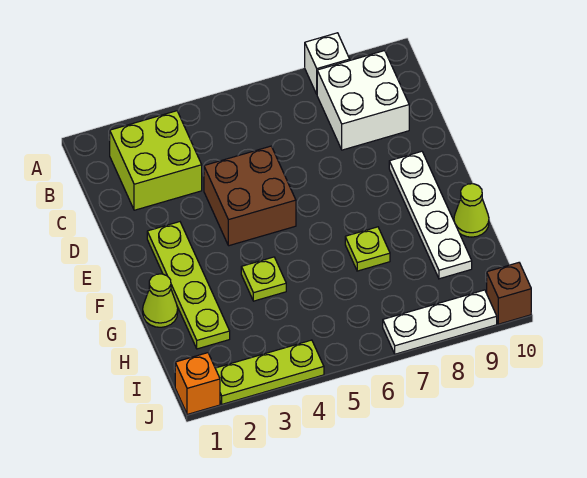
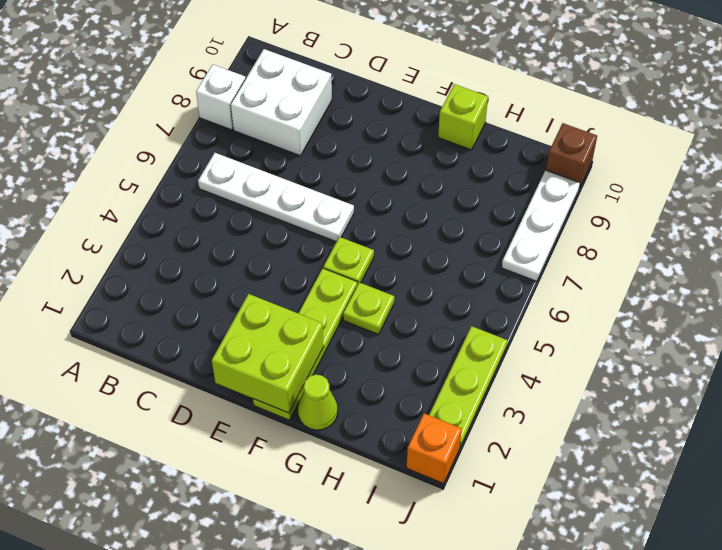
lime brick B2:C3 level 1 -> lime brick E1:F2 level 2
brown brick D4:E5 level 1 -> none
lime plate E2:H2 level 1 -> lime plate F1:F4 level 1
white plate E9:H9 level 1 -> white plate B6:E6 level 1
lime plate G7 level 1 -> lime plate F5 level 1
lime cone G10 level 1 -> lime brick G10 level 1

